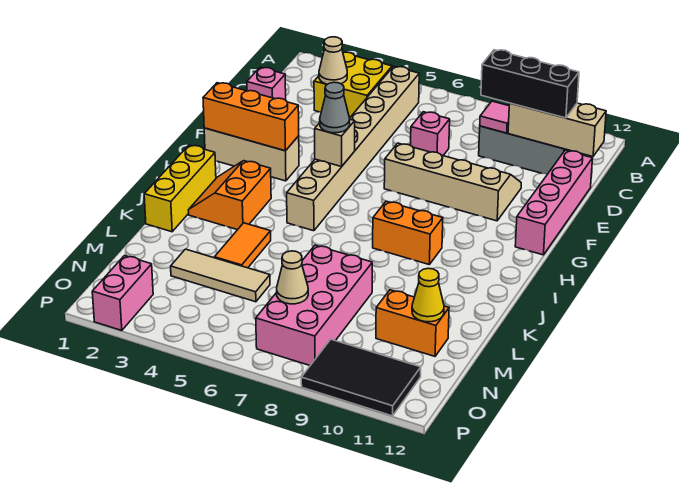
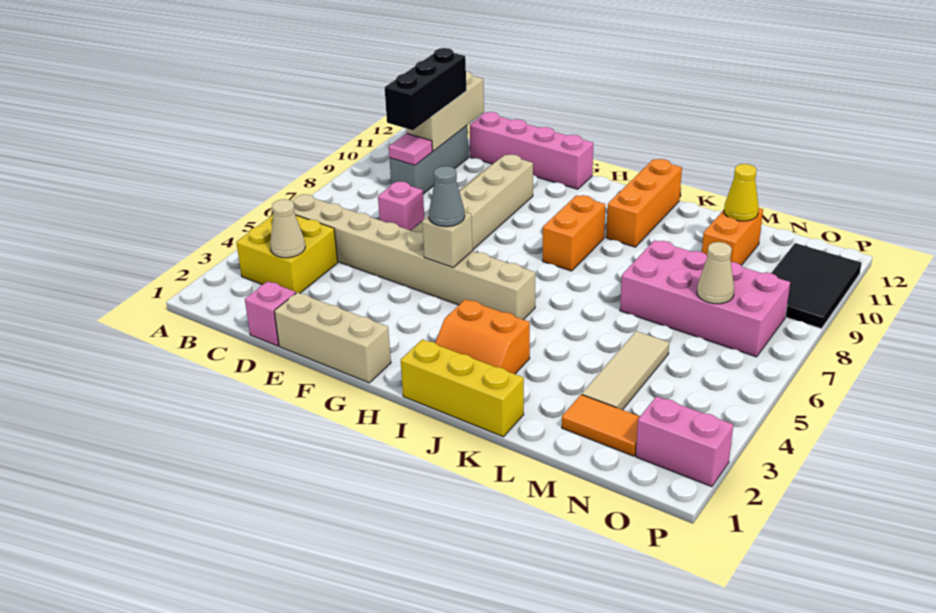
tan brick G1:G3 level 1 -> tan brick E1:G1 level 1
orange brick G1:G3 level 2 -> orange brick J10:J12 level 1
orange tile K4:L4 level 1 -> orange tile M2:N2 level 1

